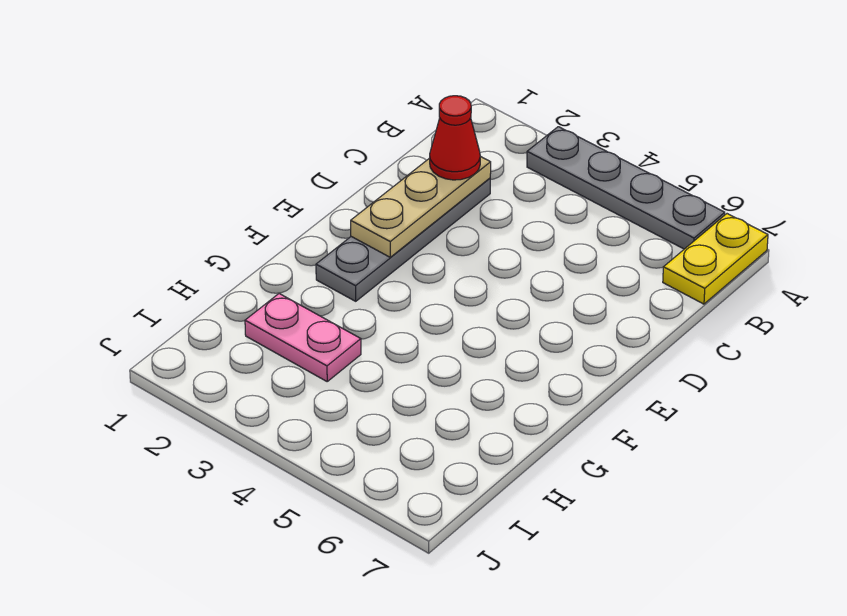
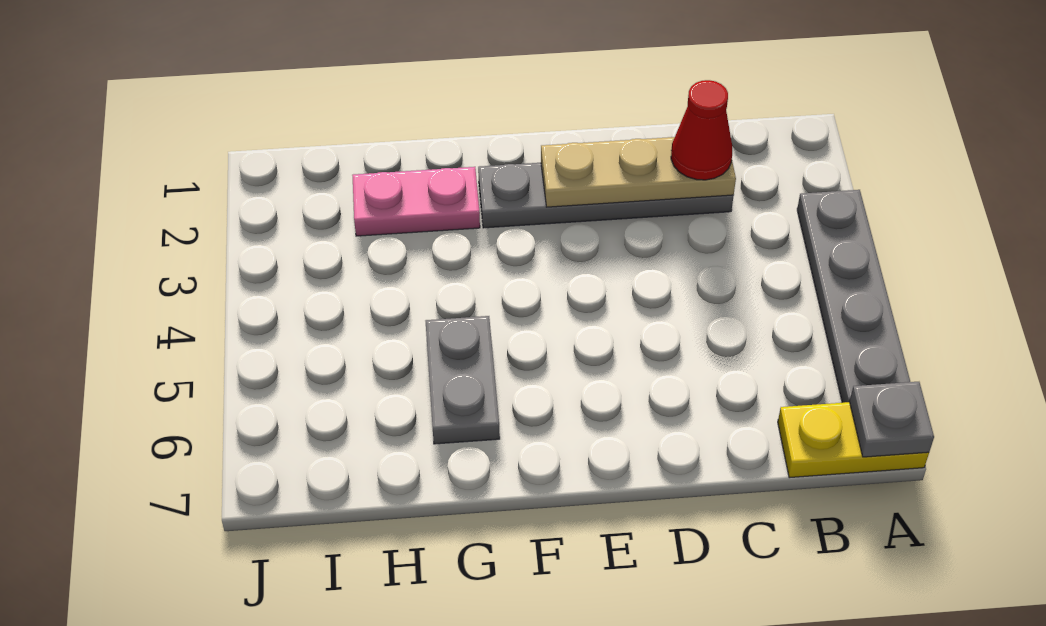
none -> grey plate A7 level 2
none -> grey plate G5:G6 level 1
pink plate H2:H3 level 1 -> pink plate G2:H2 level 1

